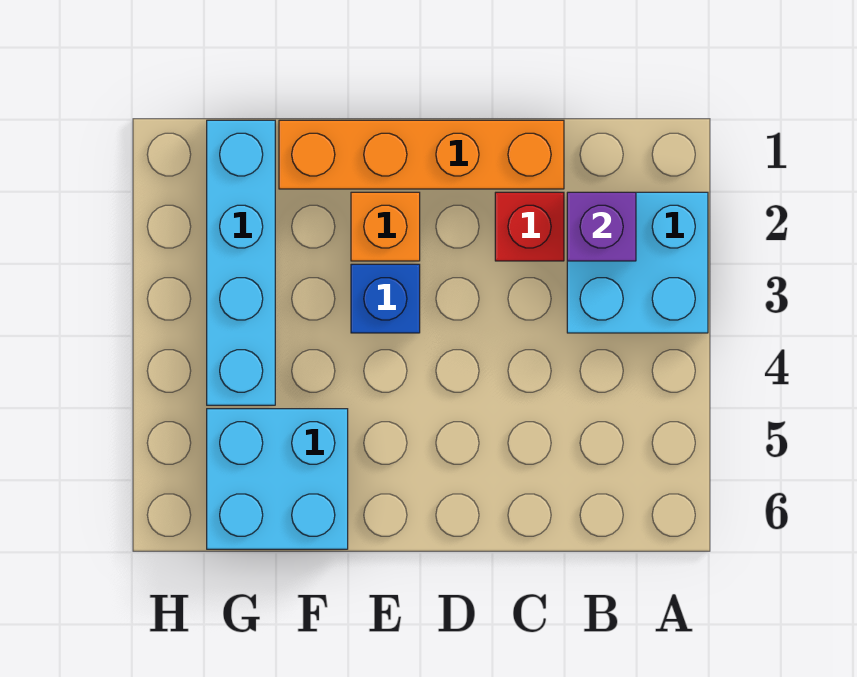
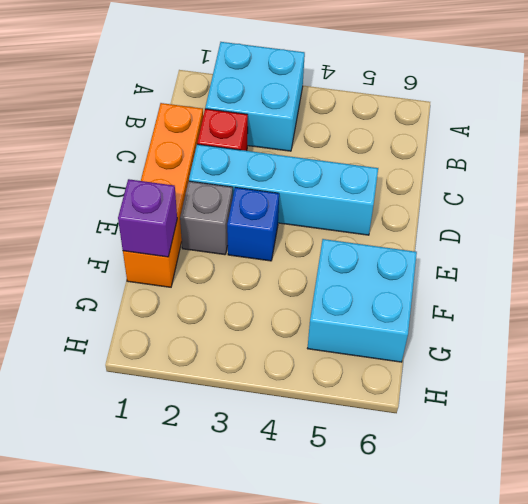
purple brick B2 level 2 -> purple brick F1 level 2
orange brick E2 level 1 -> grey brick E2 level 1
cyan brick G1:G4 level 1 -> cyan brick D2:D5 level 1

